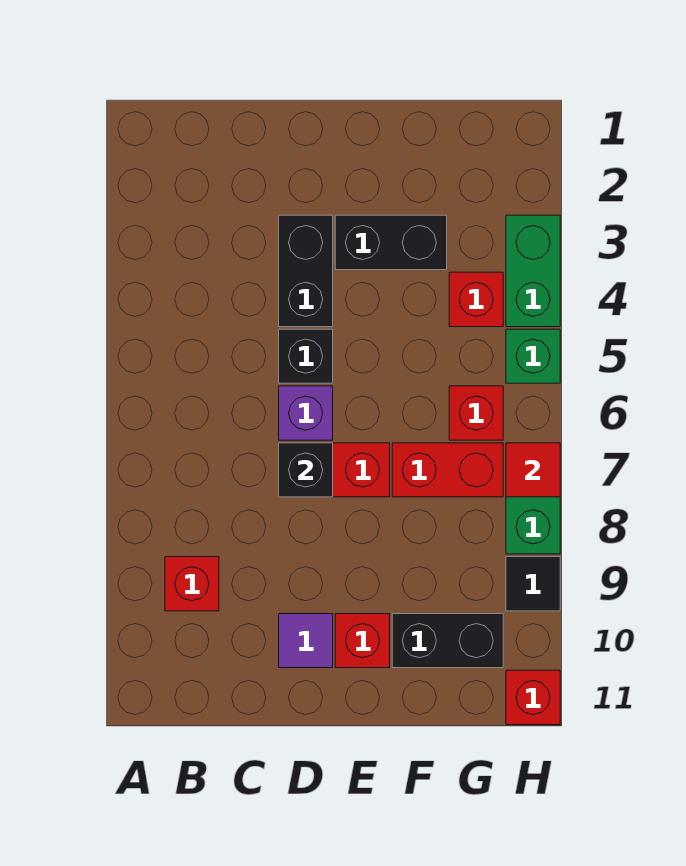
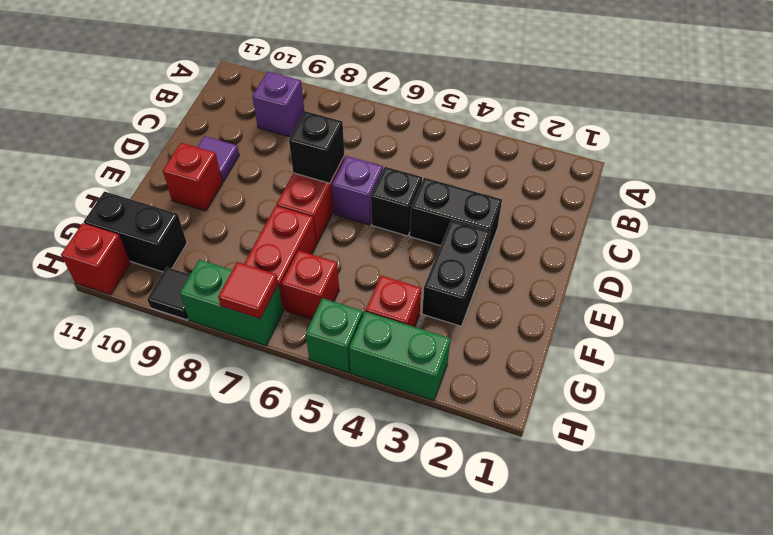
red brick B9 level 1 -> purple brick B9 level 1
black brick F10:G10 level 1 -> black brick G10:G11 level 1

